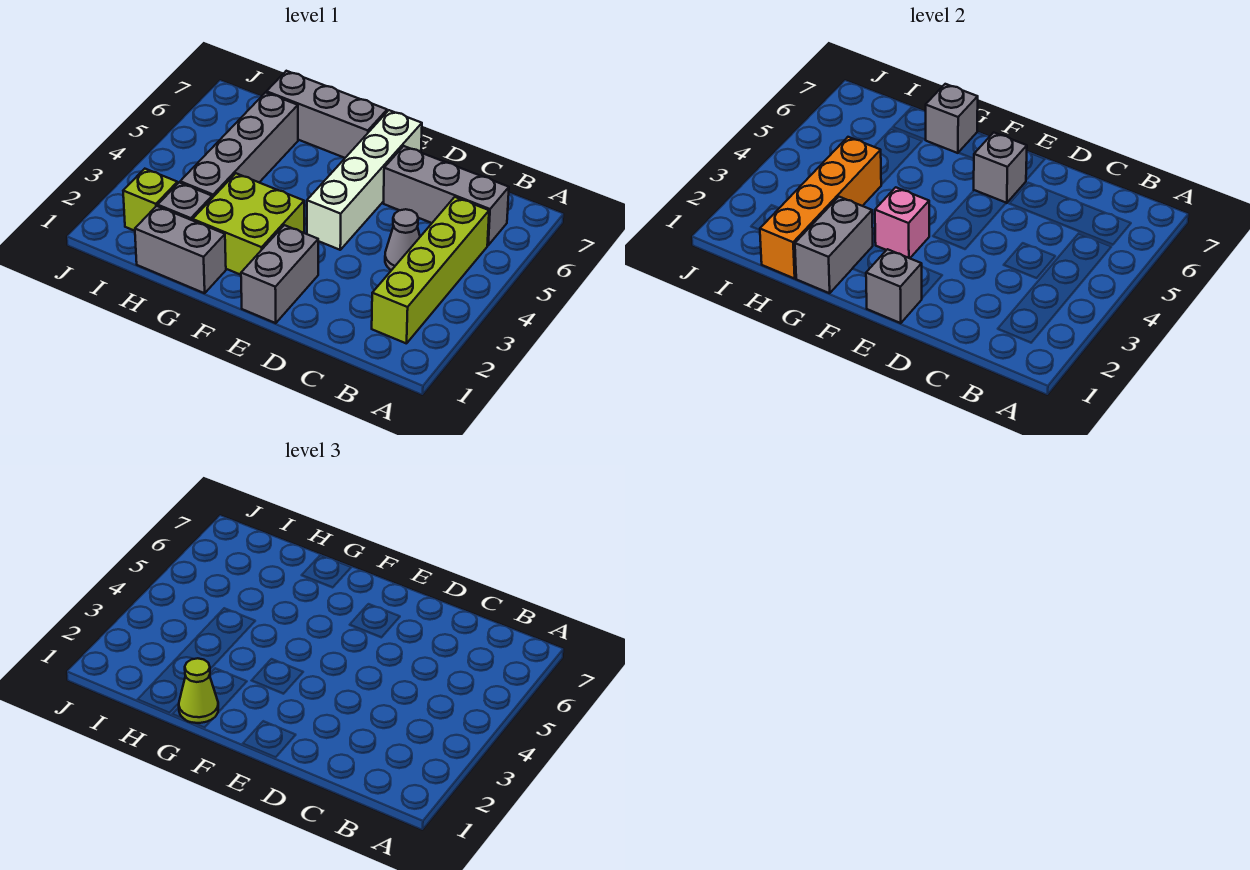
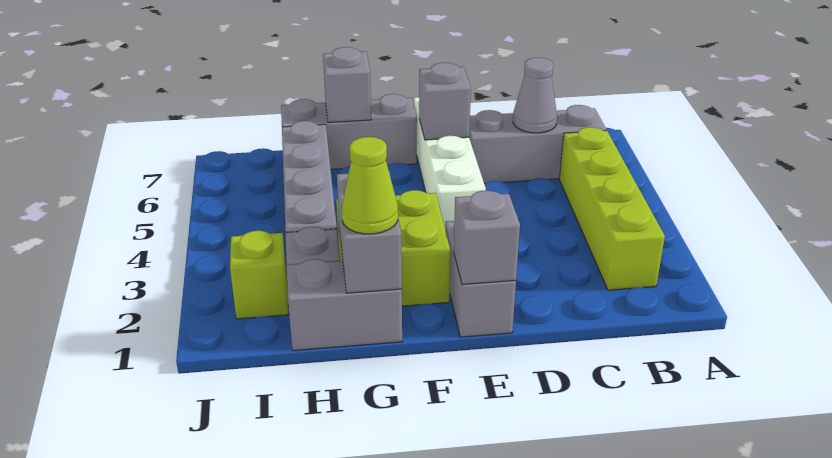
grey cone C4 level 1 -> grey cone C6 level 2
pink brick F3 level 2 -> none
orange brick H1:H4 level 2 -> none

